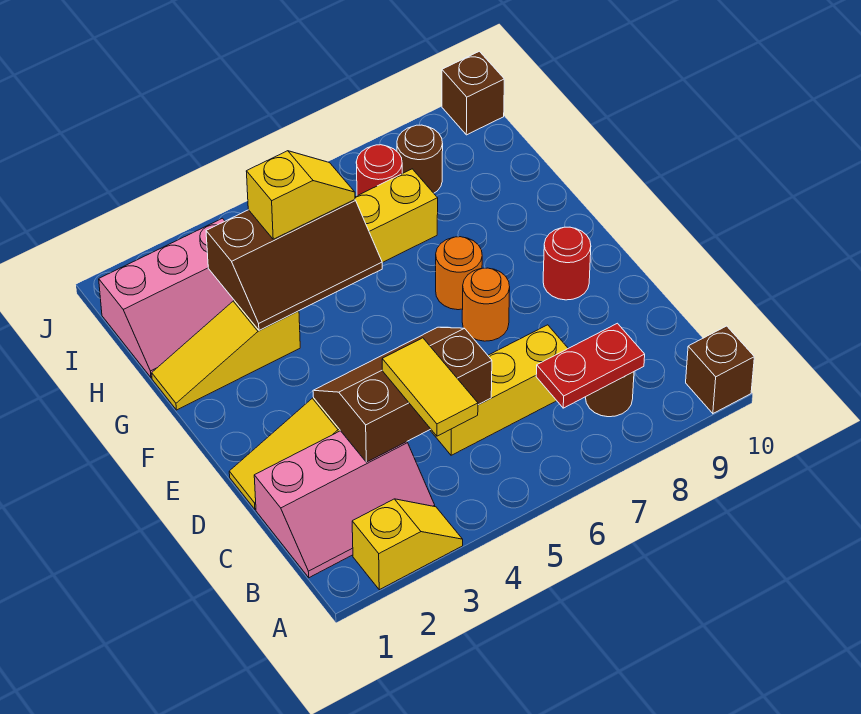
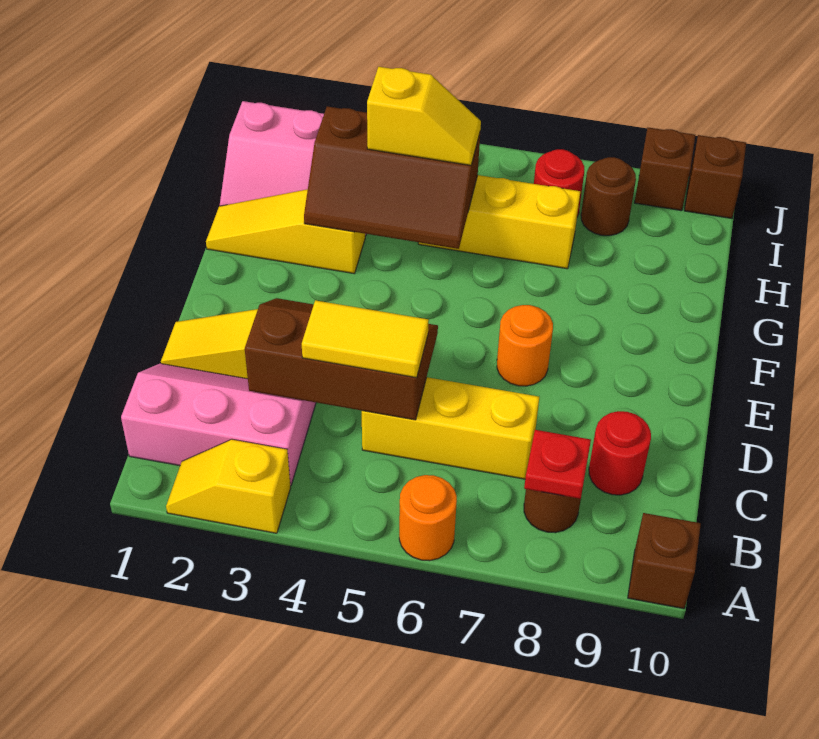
yellow slope A2:A3 level 1 top 2 -> yellow slope A2:A3 level 1 top 3
pink slope B1:C3 level 1 top C -> pink slope B1:C3 level 1 top B
yellow tile B4:C4 level 3 -> yellow tile C4:C5 level 3
red plate B7:B8 level 2 -> red plate B8 level 2
red round brick E9 level 1 -> red round brick C9 level 1
orange round brick F7 level 1 -> orange round brick A6 level 1
none -> brown brick J9 level 1

